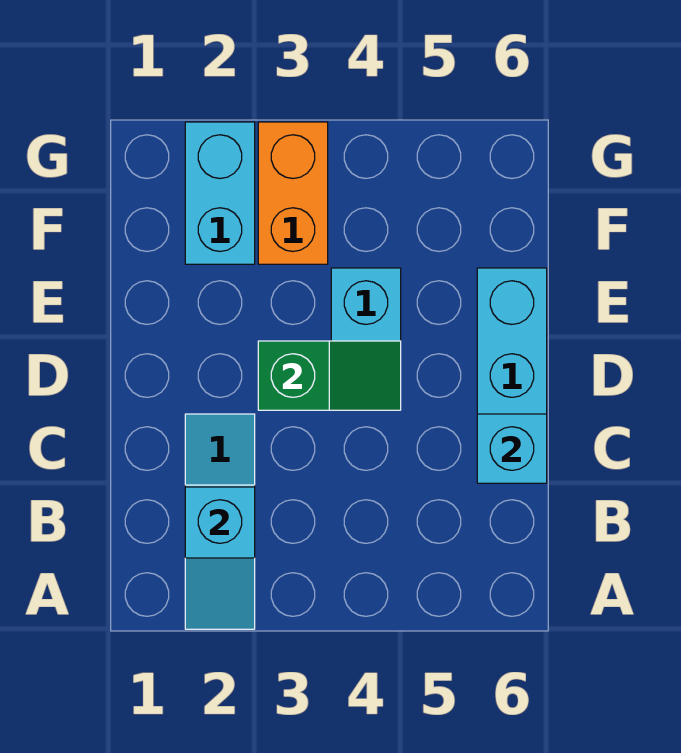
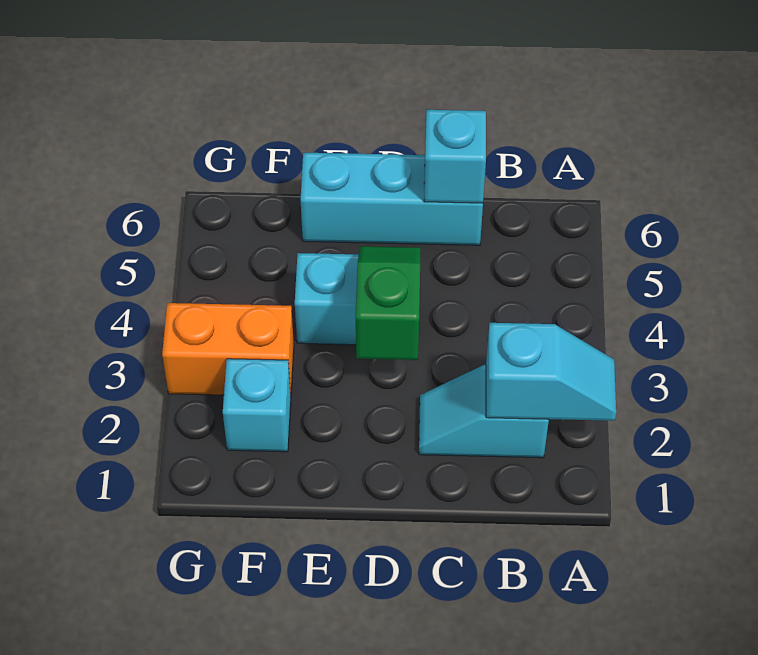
cyan brick F2:G2 level 1 -> cyan brick F2 level 1

